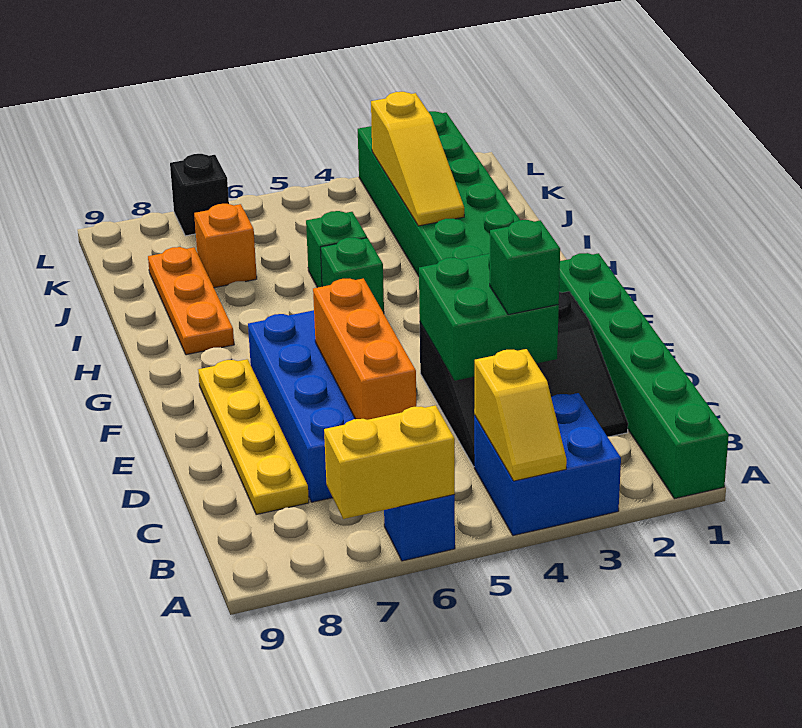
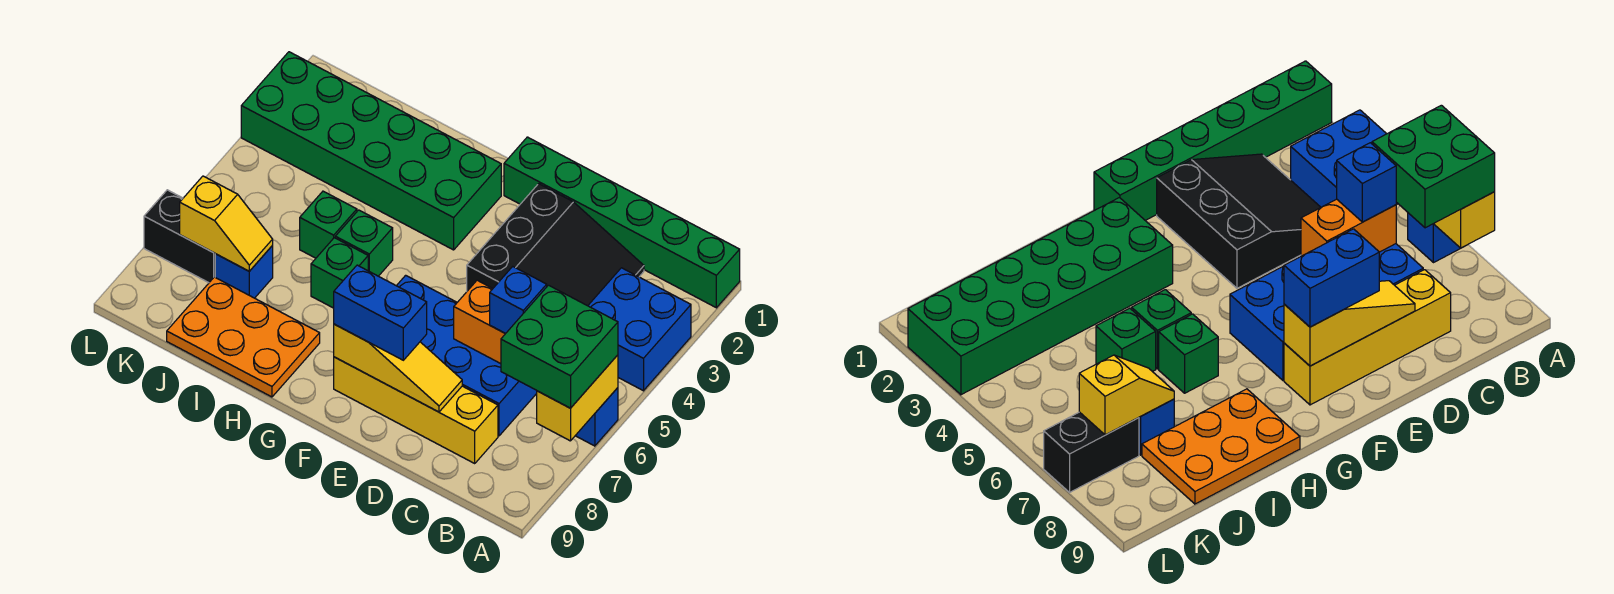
yellow slope A4:B4 level 2 top B -> yellow slope J7:K7 level 2 top K
orange brick C6:E6 level 2 -> orange brick C6:D6 level 2
none -> blue brick C6 level 3
yellow plate C8:F8 level 1 -> yellow brick C8:F8 level 1
green brick D3:E4 level 2 -> green brick A6:B7 level 3
green brick D3 level 3 -> green brick H6 level 1
none -> blue brick E8:F8 level 3
orange plate H8:J8 level 1 -> orange plate H8:J9 level 1
yellow slope I3:K3 level 2 top K -> yellow slope D8:F8 level 2 top F
orange brick J7 level 1 -> blue brick J7 level 1
black brick L7 level 1 -> black brick K7:L7 level 1

